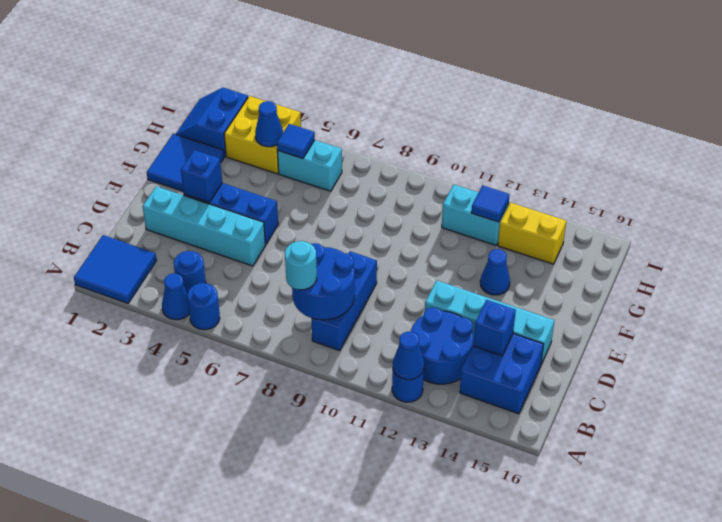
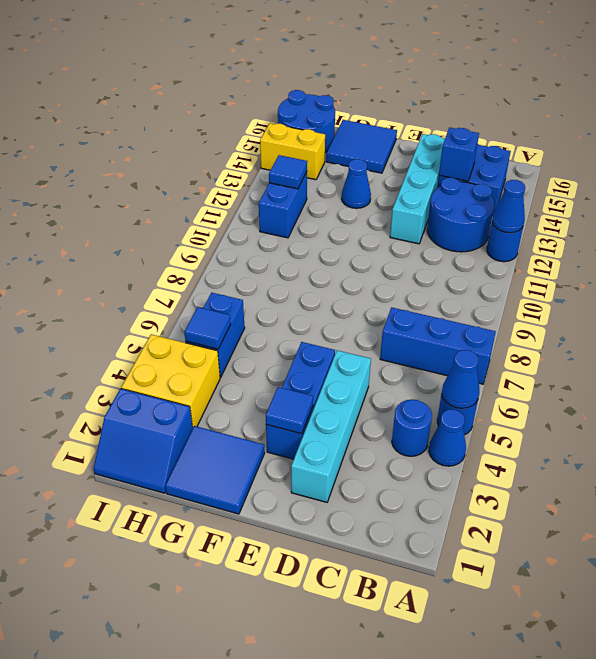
blue tile A1:B2 level 1 -> blue tile F15:G16 level 1
blue round brick B8:C9 level 2 -> blue round brick H15:I16 level 1
cyan round brick B8 level 3 -> none
blue brick B9:D9 level 1 -> blue brick A7:C7 level 1
blue brick E3 level 2 -> blue tile E3 level 2
blue cone H4 level 2 -> blue cone A5 level 2
cyan brick H5:H6 level 1 -> blue brick H5:H6 level 1
cyan brick H11:H12 level 1 -> blue brick H11:H12 level 1
yellow brick H13:H14 level 1 -> yellow brick H14:I14 level 1

